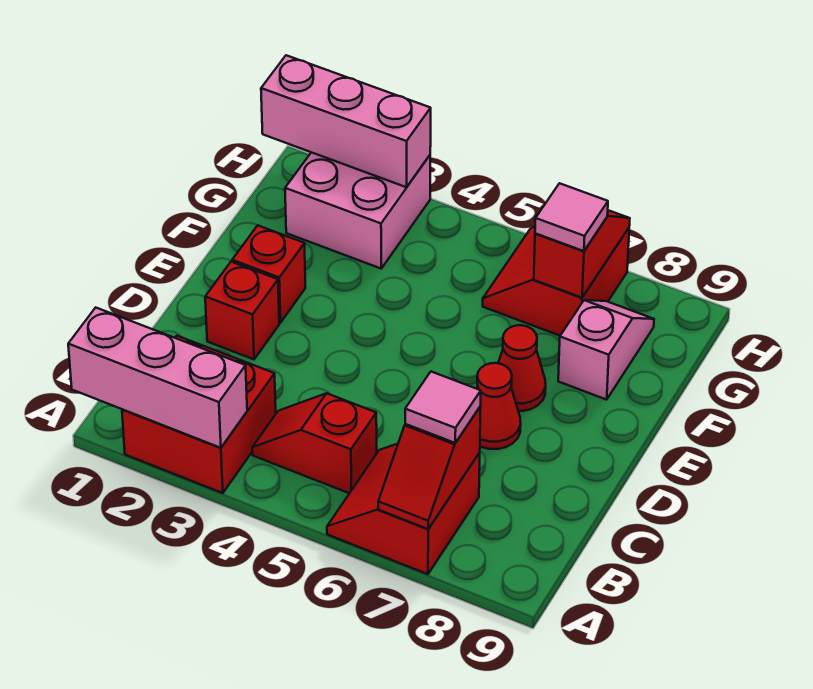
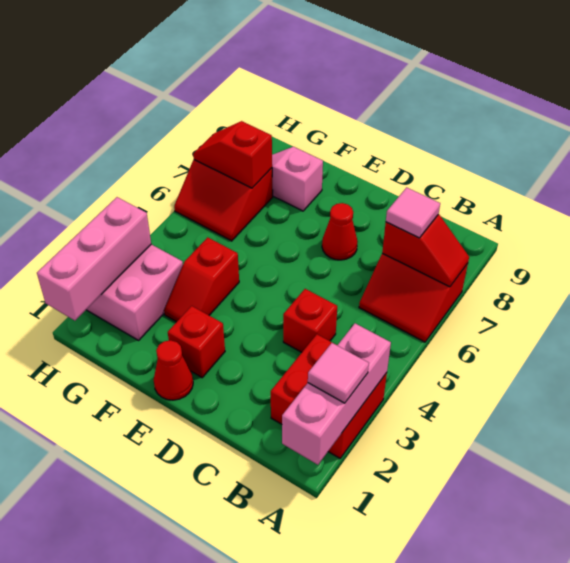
red slope B4:B5 level 1 top 5 -> red slope F3:F4 level 1 top 4
red brick D2 level 1 -> red brick C4 level 1
red cone E7 level 1 -> red cone E1 level 1
pink tile G7 level 3 -> pink tile A2 level 3

